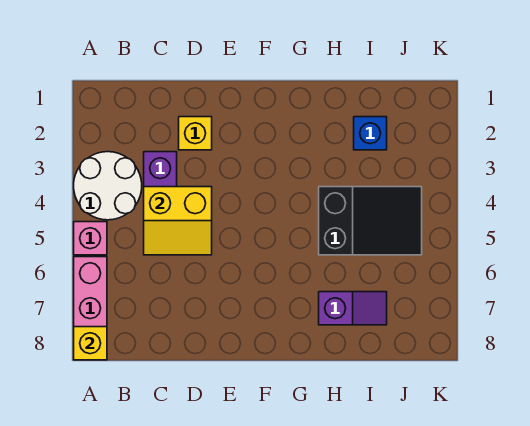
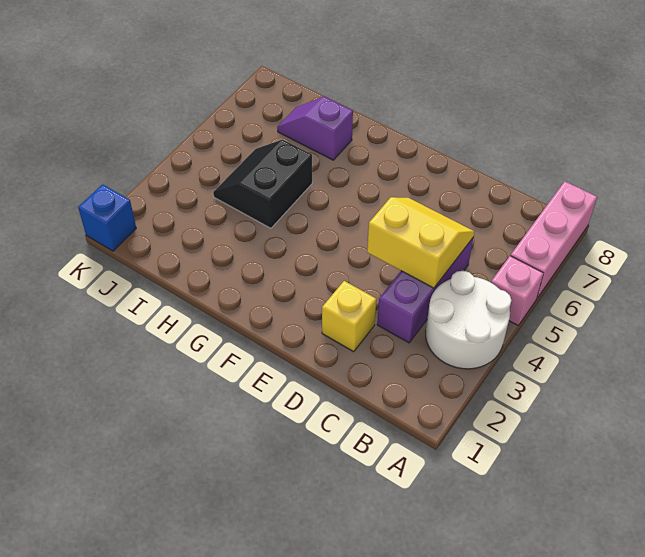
yellow brick A8 level 2 -> none
black slope H4:J5 level 1 top H -> black slope H4:I5 level 1 top H
blue brick I2 level 1 -> blue brick K1 level 1

